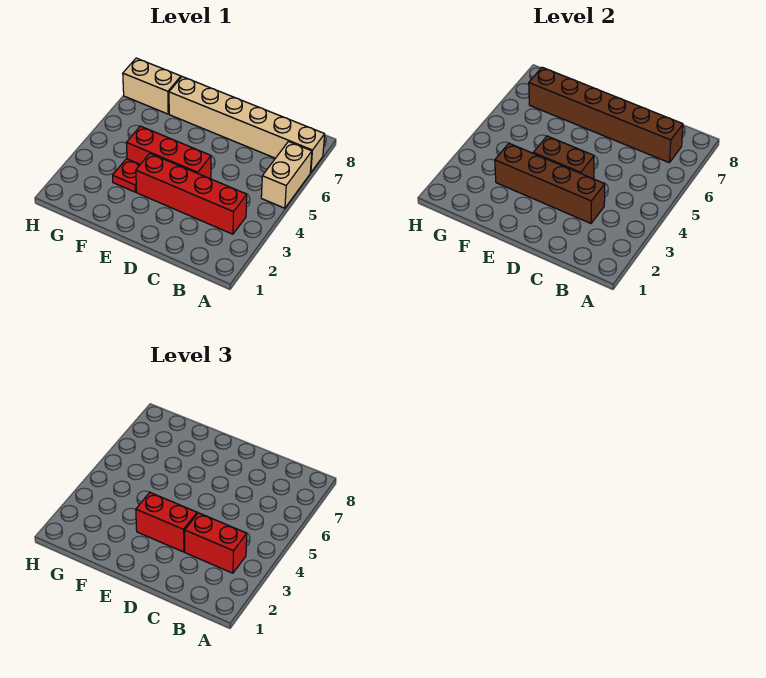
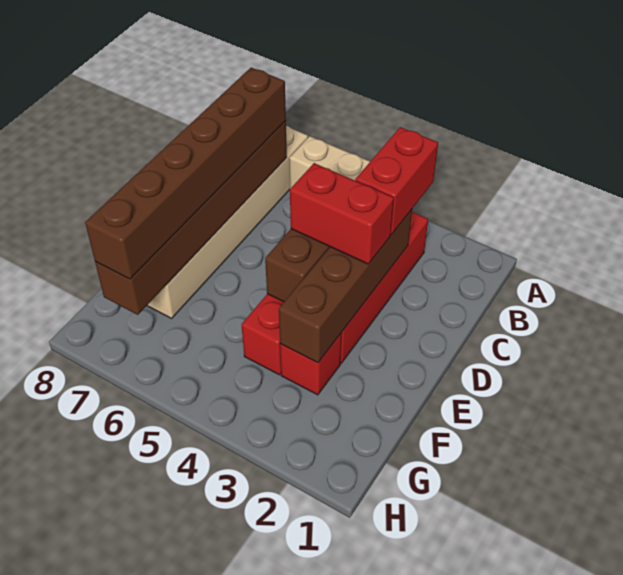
none -> brown brick B7:G7 level 3
red brick D3:E3 level 3 -> red brick D3:D4 level 3
red plate F3 level 1 -> red brick F3 level 1
tan brick G7:H7 level 1 -> none

